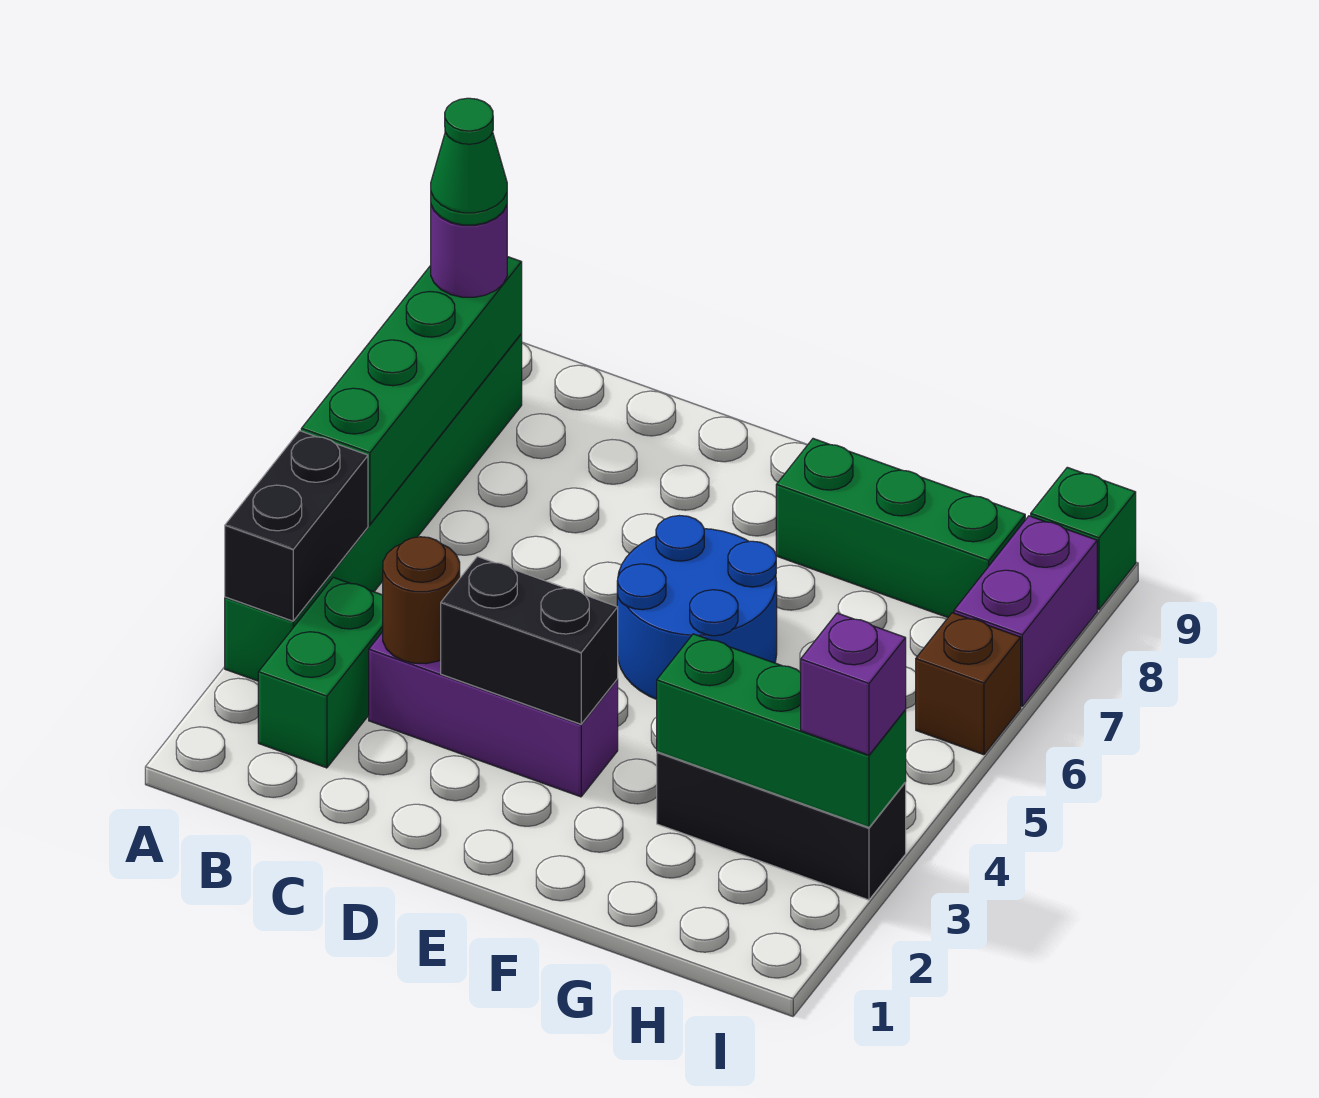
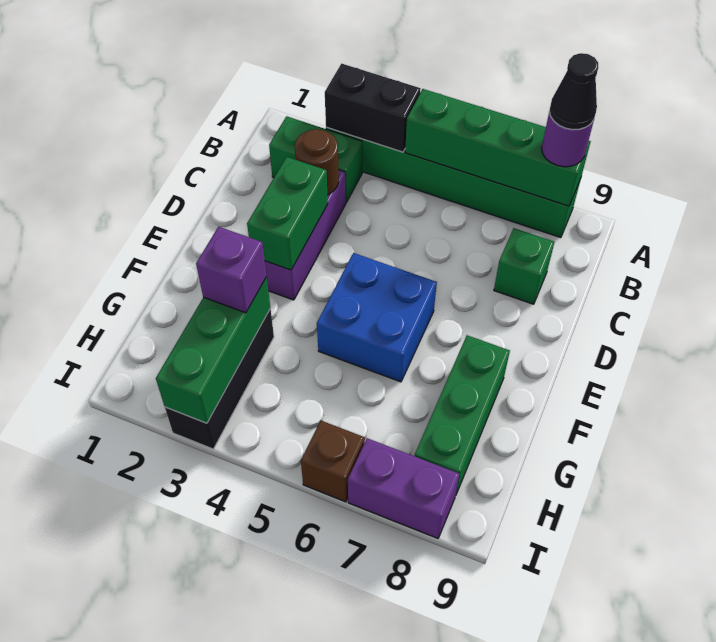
green cone A8 level 4 -> black cone A8 level 4
black brick D3:E3 level 2 -> green brick D3:E3 level 2
blue round brick E5:F6 level 1 -> blue brick E5:F6 level 1
purple brick I3 level 3 -> purple brick G3 level 3
green brick I9 level 1 -> green brick C8 level 1

